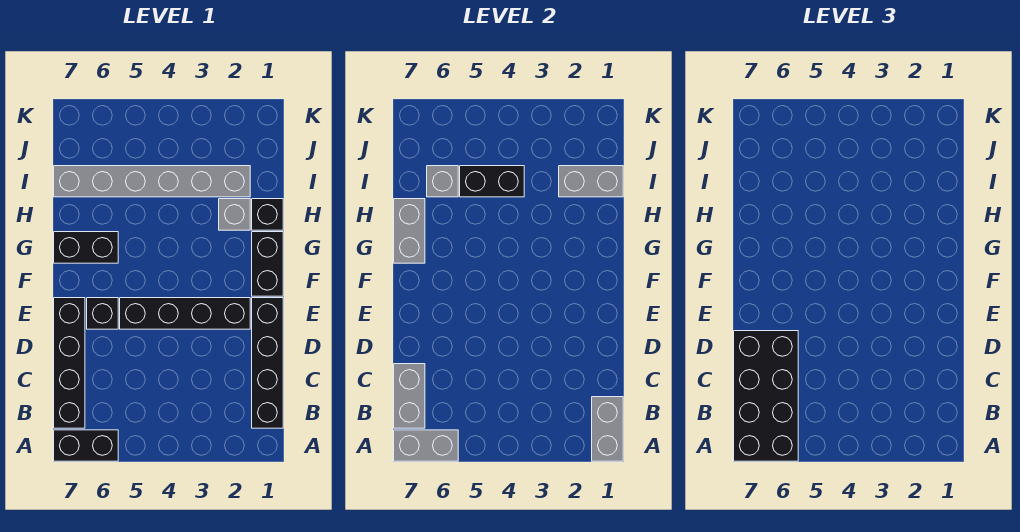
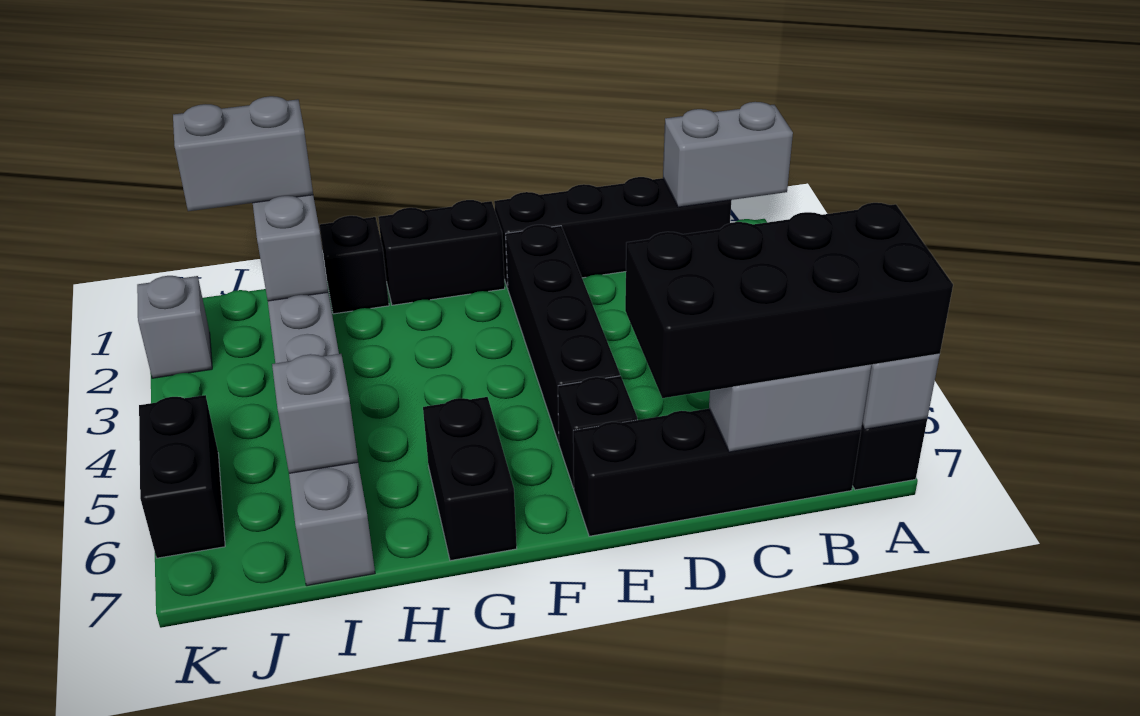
grey brick G7:H7 level 2 -> grey brick I1:J1 level 3
grey brick H2 level 1 -> grey brick K2 level 1
black brick I4:I5 level 2 -> black brick K5:K6 level 1

